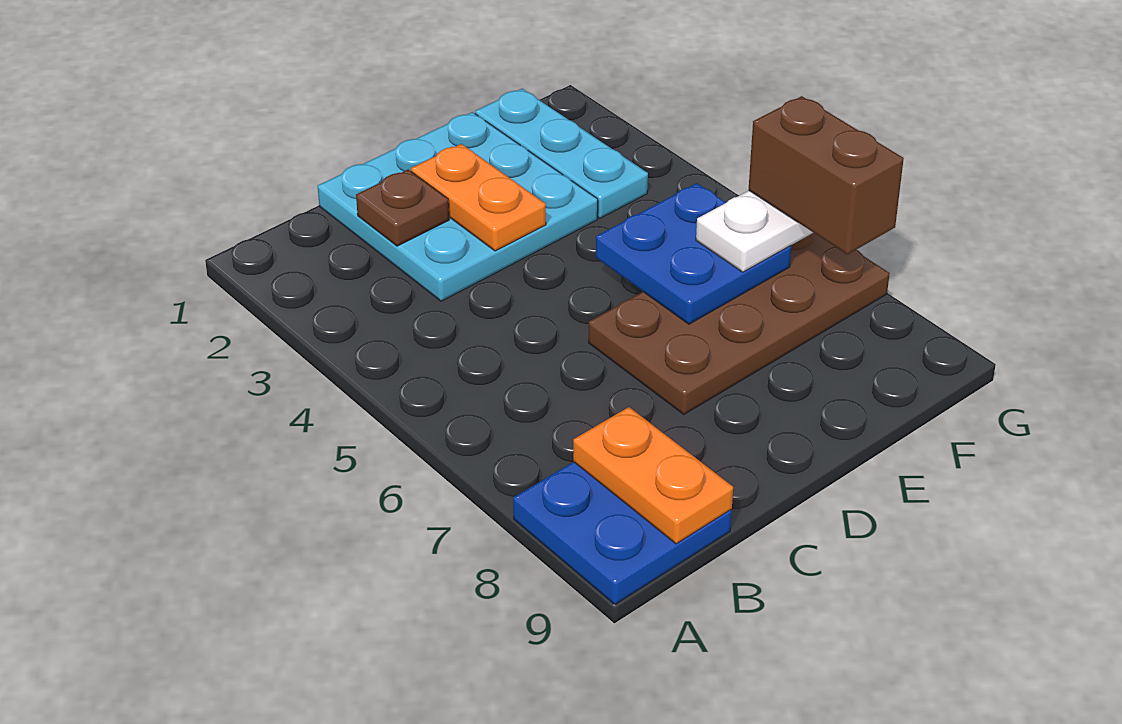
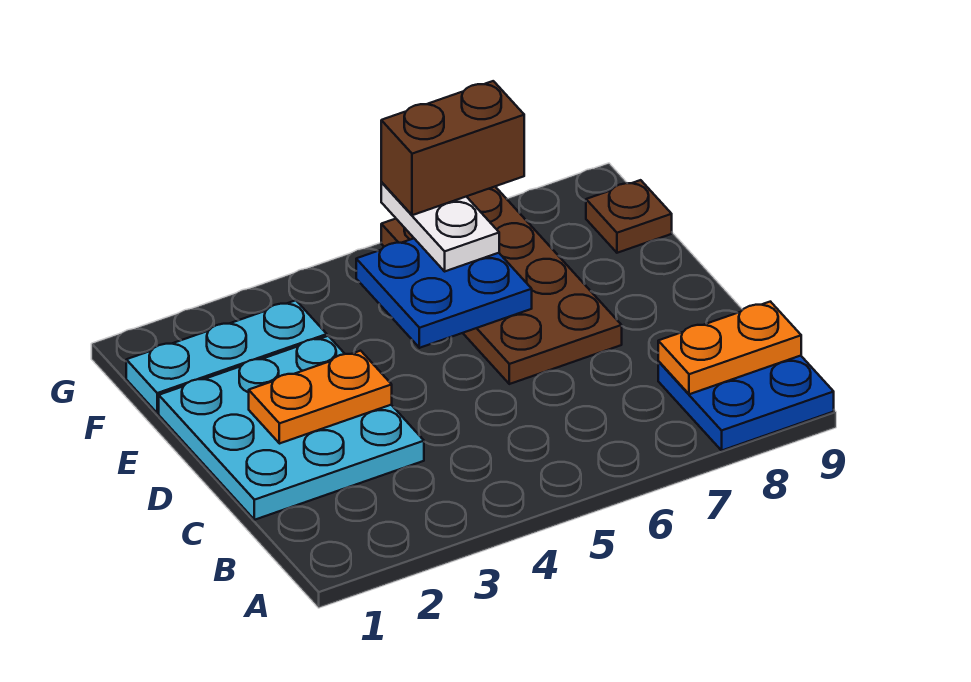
brown plate C2 level 2 -> brown plate F9 level 1

